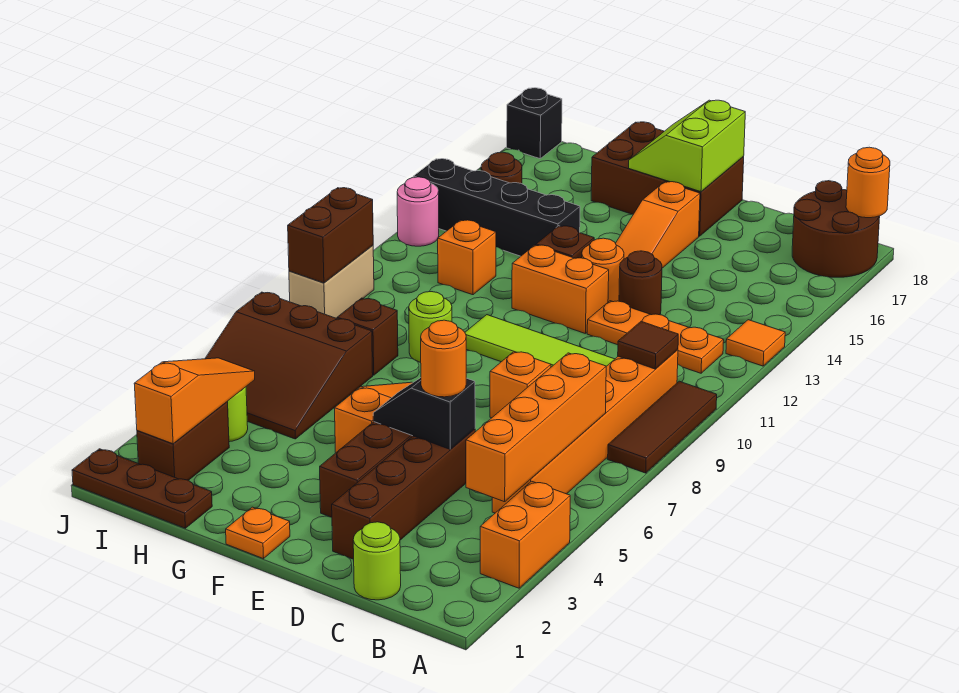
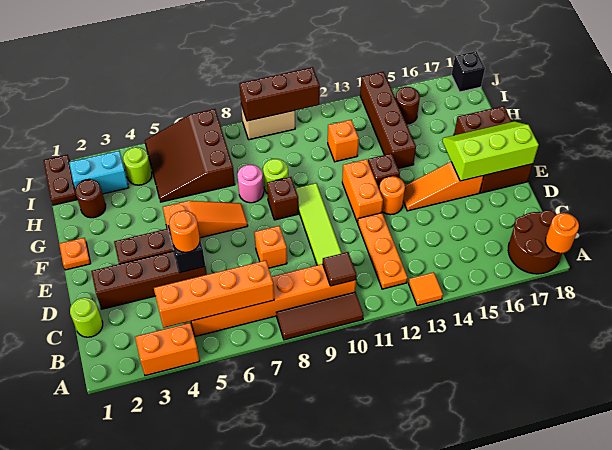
brown round brick D13 level 1 -> brown round brick H2 level 1
lime slope E17:F18 level 2 top E -> lime slope E16:F18 level 2 top E
black brick G14:J14 level 1 -> brown brick G14:J14 level 1
brown plate H1:J1 level 1 -> brown plate I1:J1 level 1
brown brick H8 level 1 -> brown brick F9 level 1
brown brick I2:I3 level 1 -> cyan brick I2:I3 level 1
orange slope I2:I4 level 2 top 2 -> none
brown brick J9:J10 level 2 -> brown brick J9:J11 level 2
pink round brick J13 level 1 -> pink round brick G8 level 1

